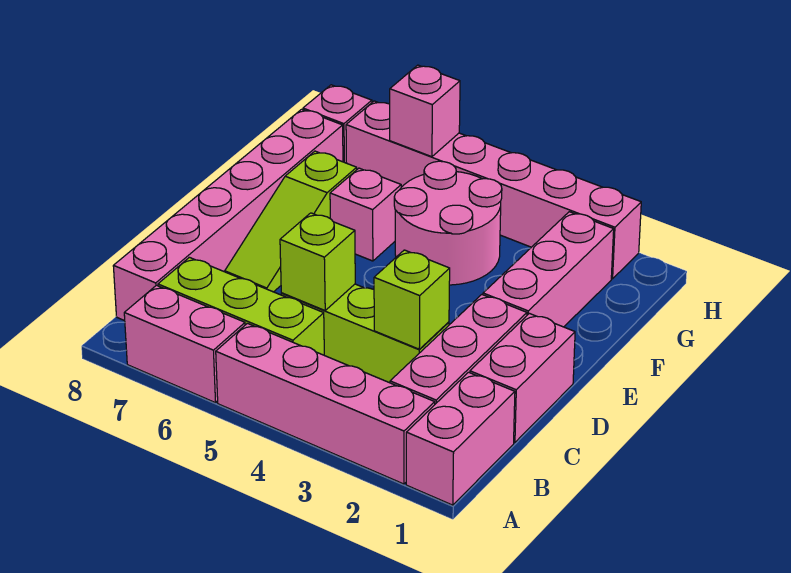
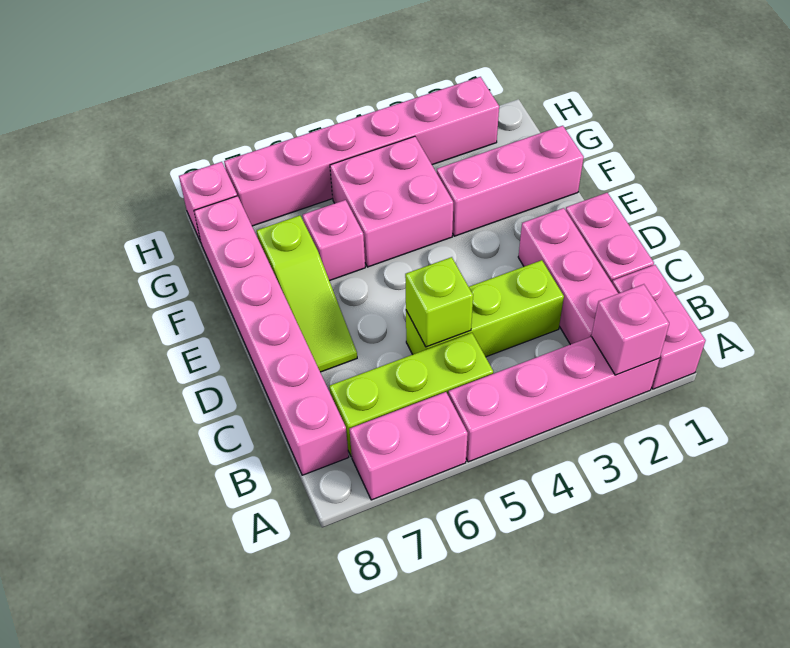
lime brick C3 level 2 -> none
pink brick E2:G2 level 1 -> pink brick F1:F3 level 1
pink round brick F4:G5 level 1 -> pink brick F4:G5 level 1
pink brick H6 level 2 -> pink brick A2 level 2

